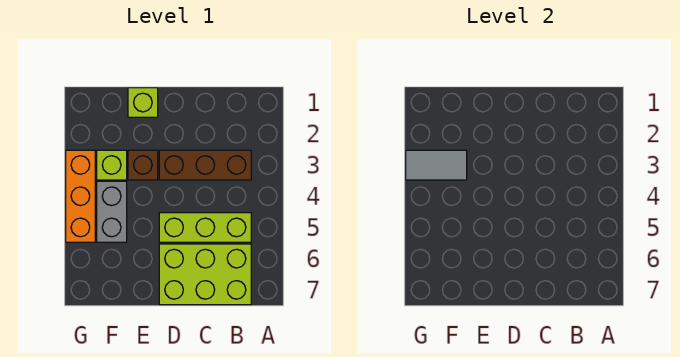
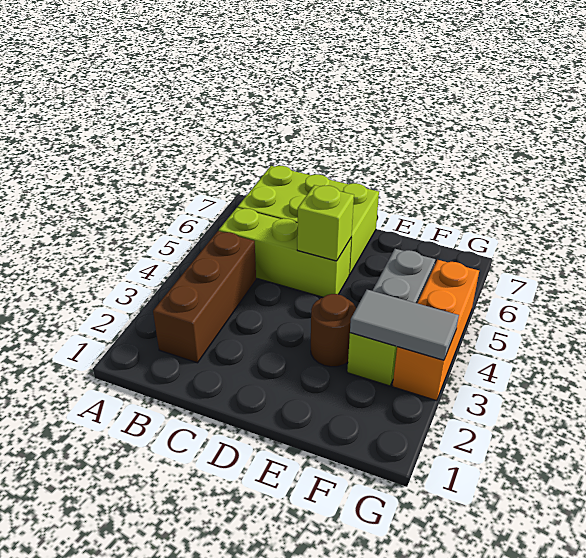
brown brick B3:D3 level 1 -> brown brick B2:B4 level 1
lime brick E1 level 1 -> lime brick D5 level 2
brown brick E3 level 1 -> brown round brick E3 level 1

